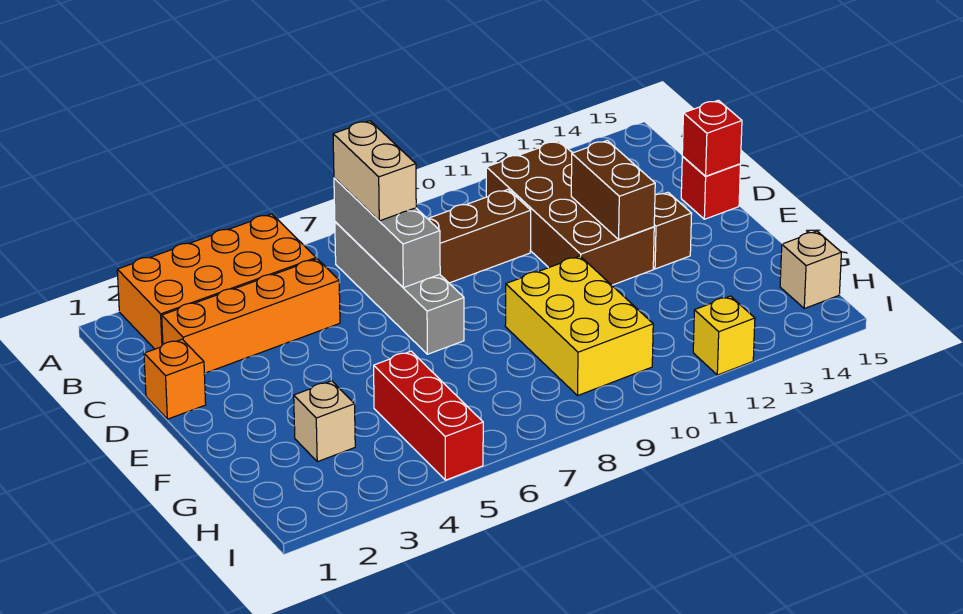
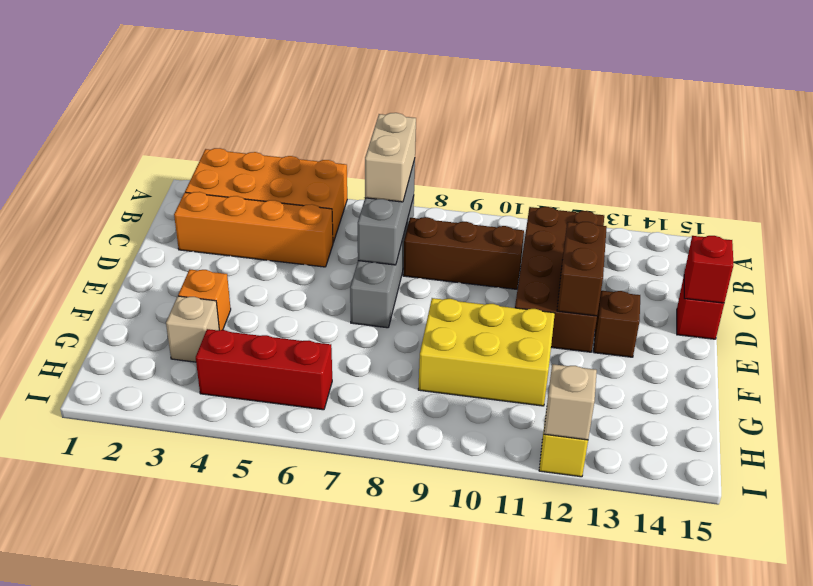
orange brick D1 level 1 -> orange brick F3 level 1
yellow brick F9:H10 level 1 -> yellow brick F9:G11 level 1
red brick G5:I5 level 1 -> red brick H4:H6 level 1
tan brick H15 level 1 -> tan brick I12 level 2

